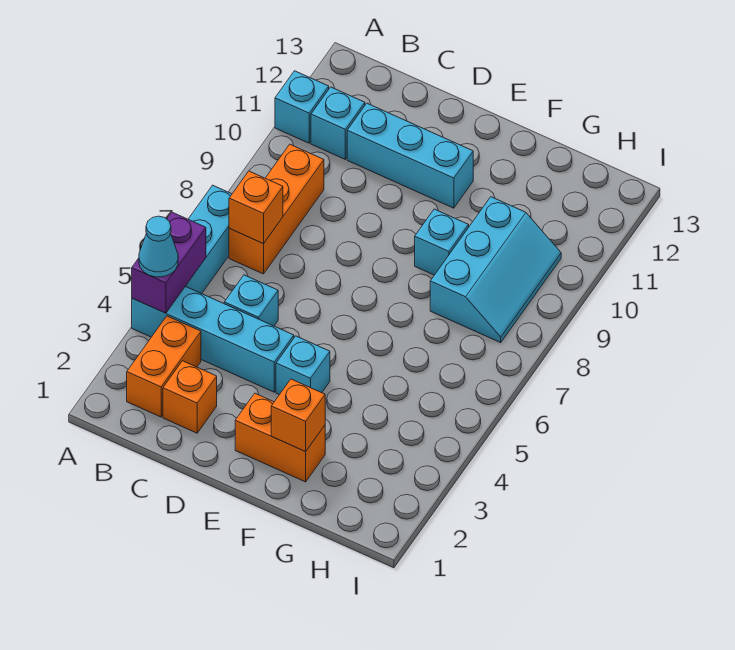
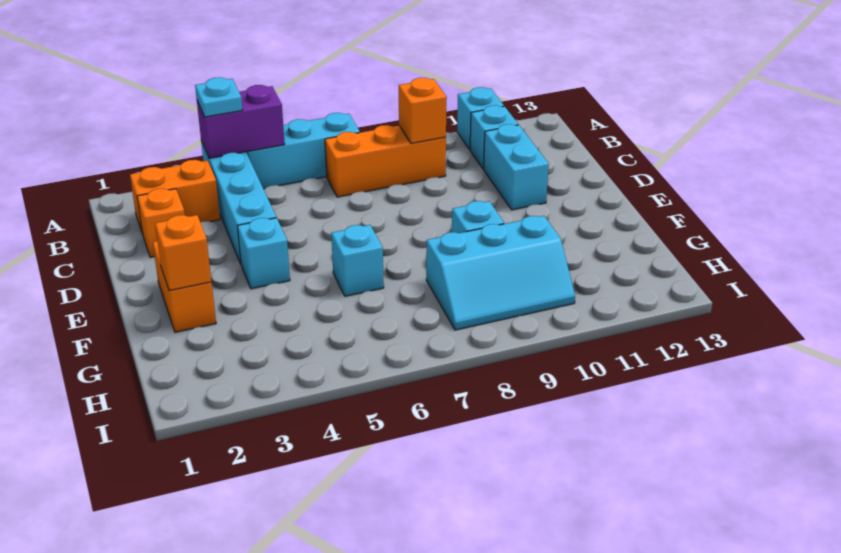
cyan cone A4 level 3 -> cyan plate A4 level 3
orange brick B7 level 2 -> orange brick B9 level 2
cyan brick C5 level 1 -> cyan brick F6 level 1
cyan brick C11:E11 level 1 -> cyan brick C11:D11 level 1

